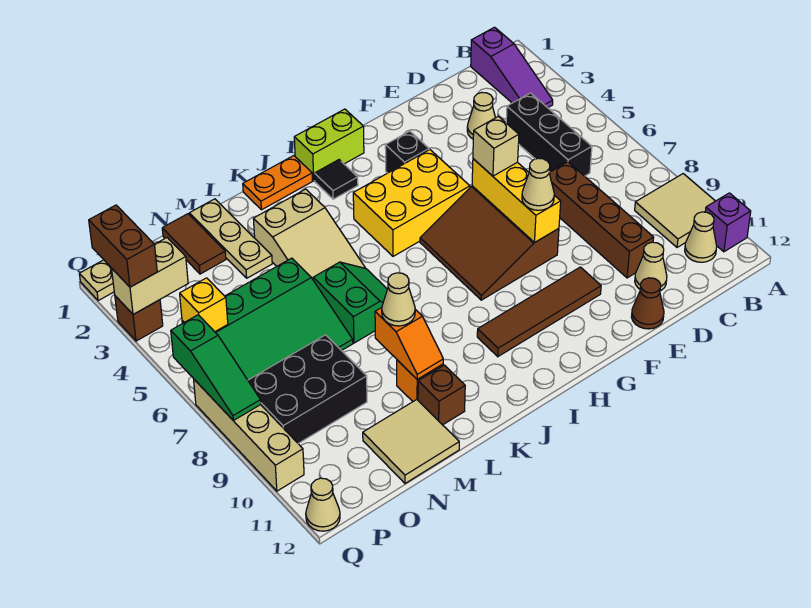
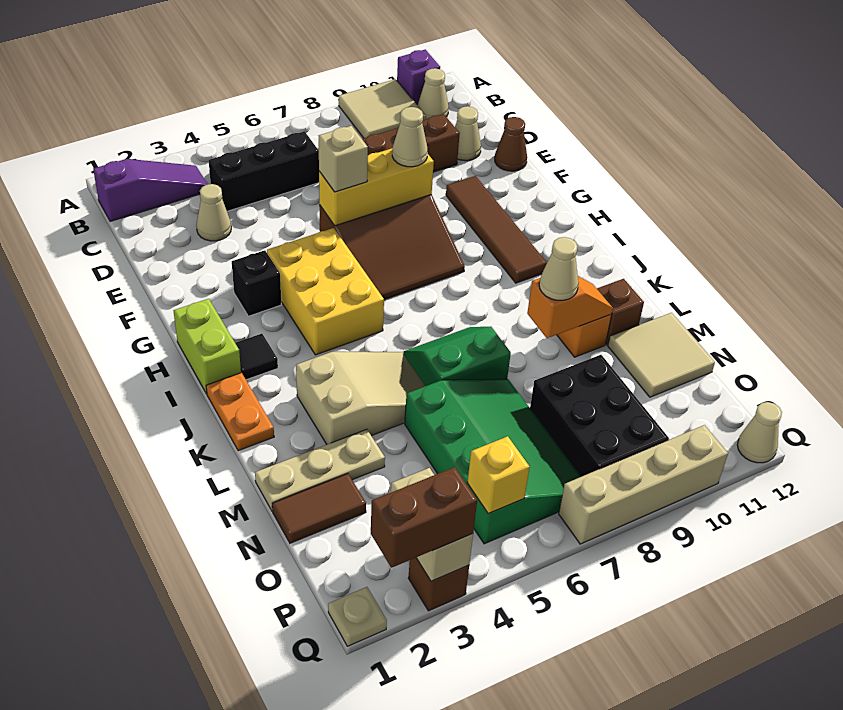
green slope Q6:Q8 level 2 top 6 -> none

